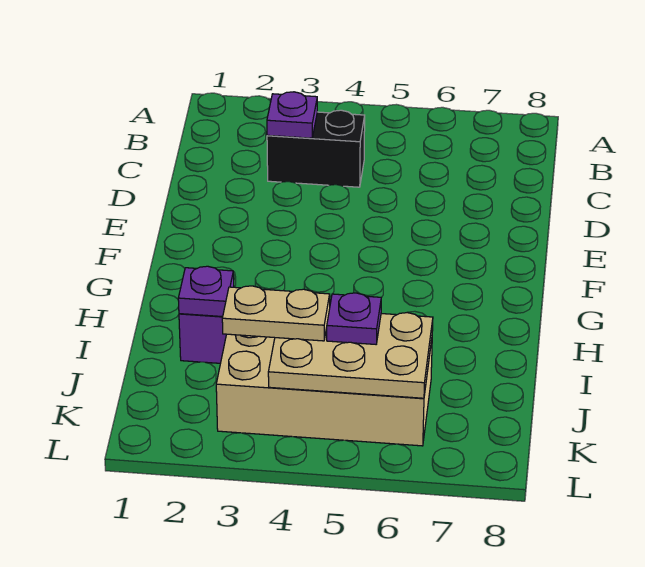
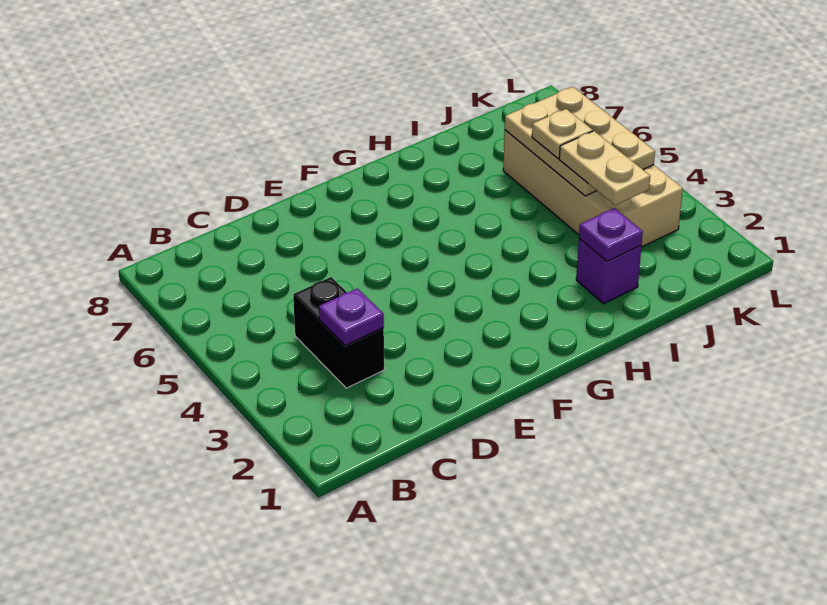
purple plate J5 level 3 -> tan plate J5 level 3

